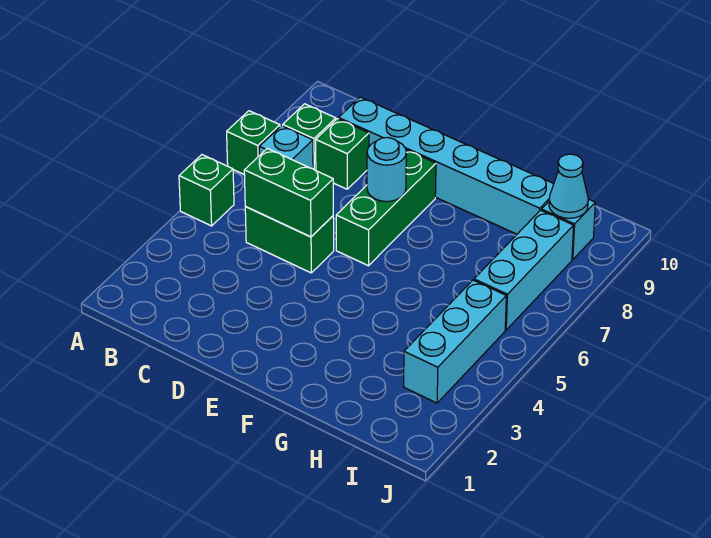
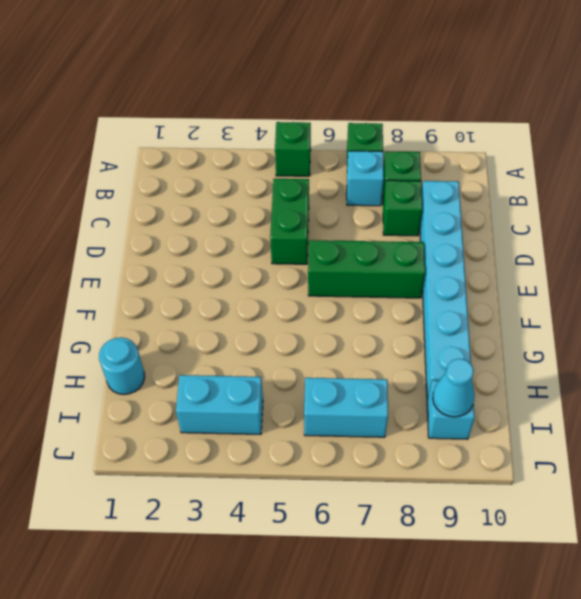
green brick C5:D5 level 2 -> none
cyan round brick E7 level 2 -> cyan round brick H1 level 1
cyan brick I3:I5 level 1 -> cyan brick I3:I4 level 1
cyan brick I6:I8 level 1 -> cyan brick I6:I7 level 1

